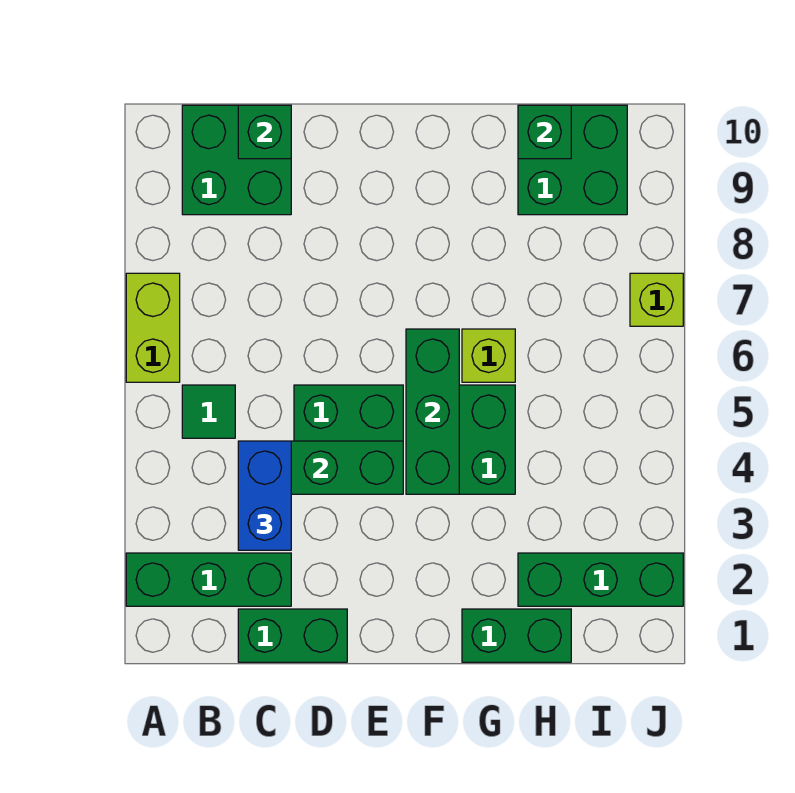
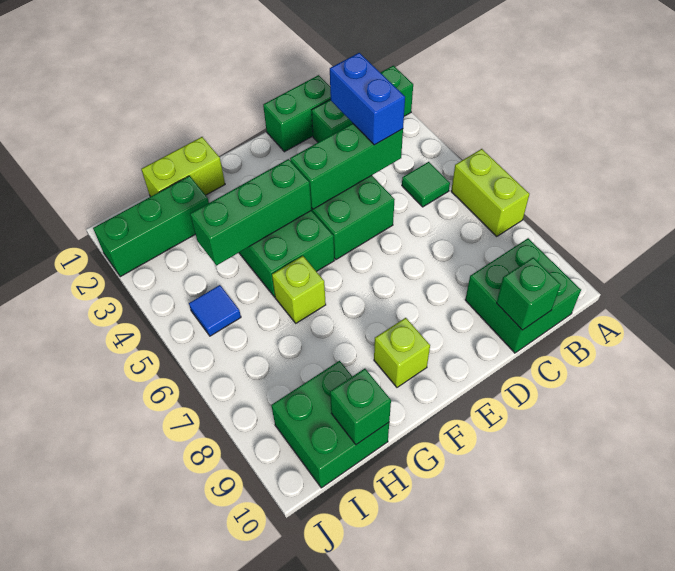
green brick F4:F6 level 2 -> green brick F4:H4 level 2
green brick G1:H1 level 1 -> lime brick G1:H1 level 1
none -> blue tile I5 level 1
lime brick J7 level 1 -> lime brick F9 level 1

